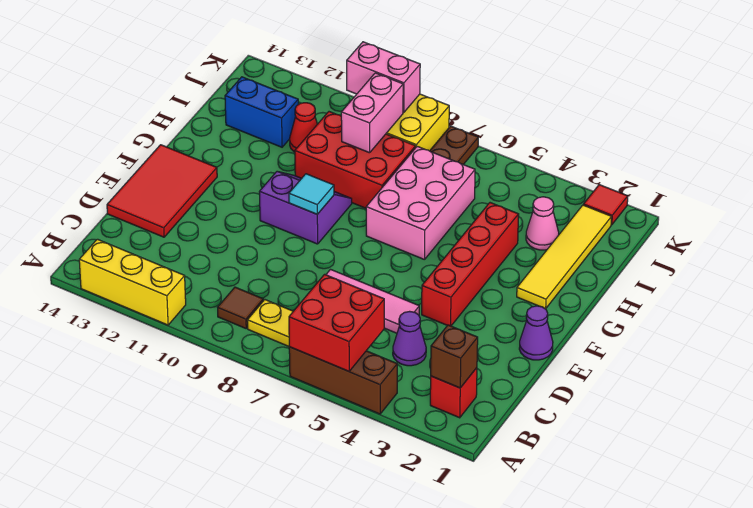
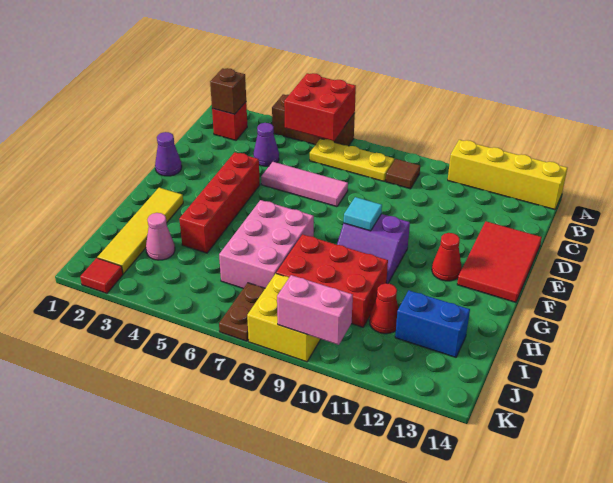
yellow brick A11:A13 level 1 -> yellow brick A11:A14 level 1
none -> red cone F12 level 1
pink brick I9:J9 level 2 -> none

